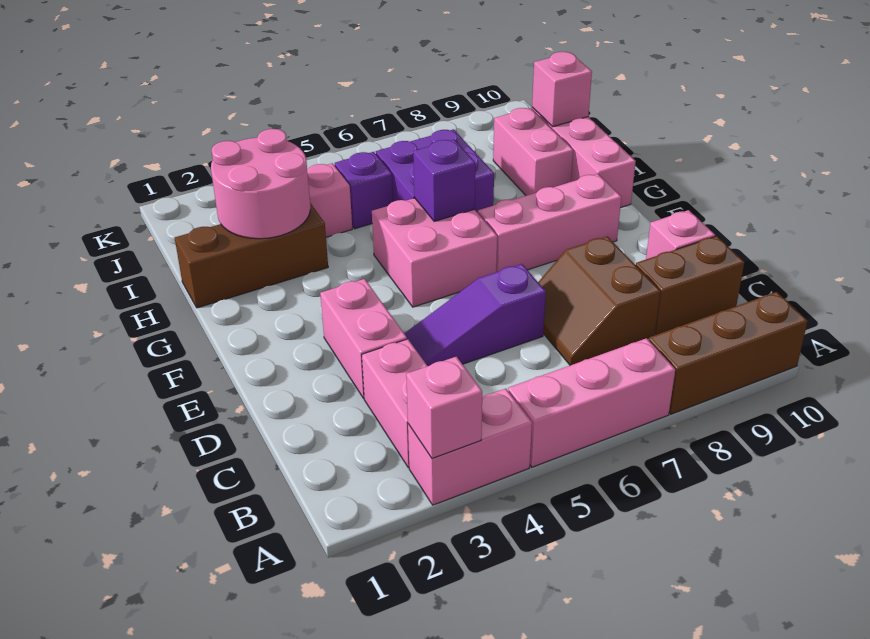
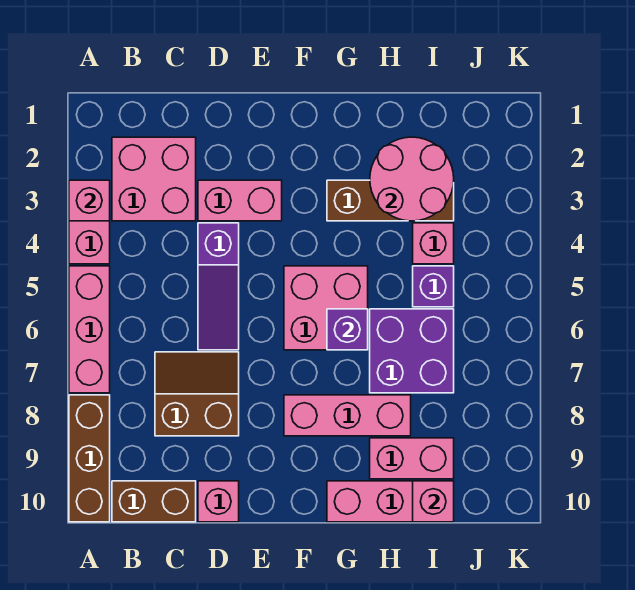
pink brick B3:C3 level 1 -> pink brick B2:C3 level 1
brown brick C9:C10 level 1 -> brown brick B10:C10 level 1
purple slope D4:D6 level 1 top 6 -> purple slope D4:D6 level 1 top 4
pink brick F7:F9 level 1 -> pink brick F8:H8 level 1
brown brick H1:H3 level 1 -> brown brick G3:I3 level 1

